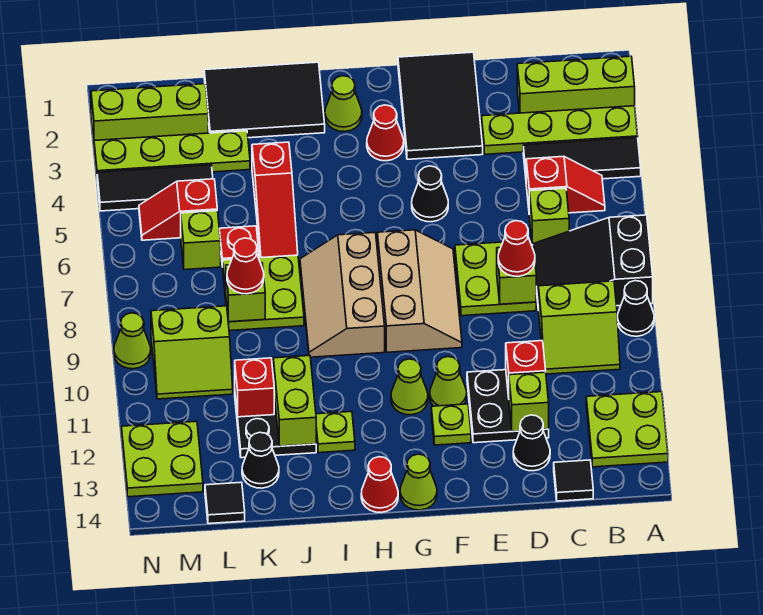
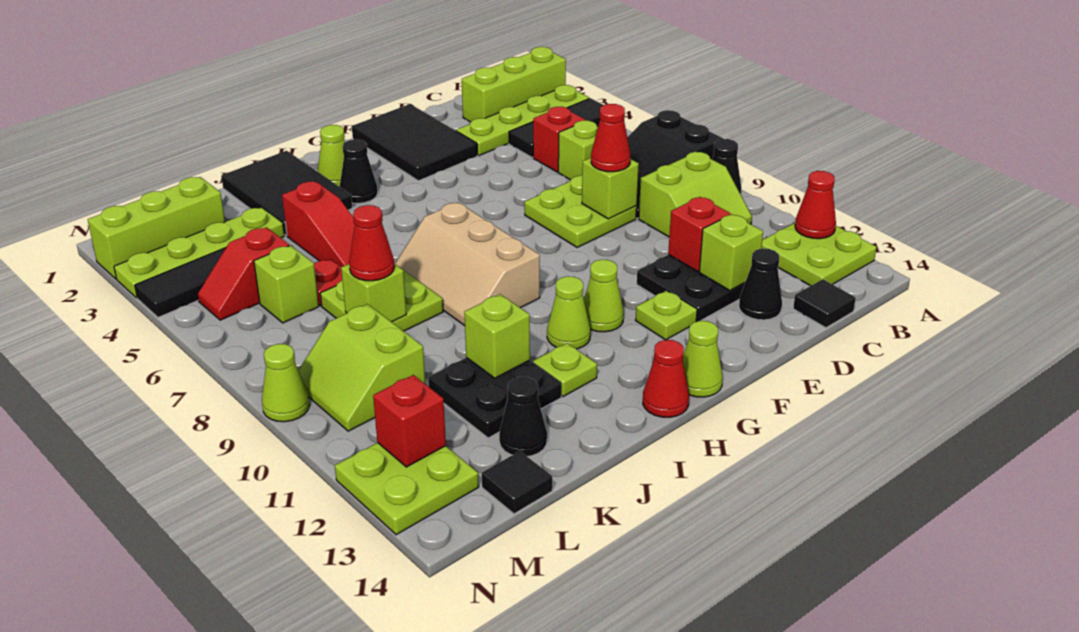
black cone F5 level 1 -> black cone H3 level 1
tan slope F7:G9 level 1 top G -> none
lime cone F11 level 1 -> lime cone H11 level 1
red cone G3 level 1 -> red cone A12 level 2
black tile I1:K2 level 1 -> black tile I1:J3 level 1
lime brick J11:J12 level 2 -> lime brick J11 level 2
red brick K11 level 2 -> red brick M12 level 2
lime slope L9:M10 level 1 top 9 -> lime slope L9:M10 level 1 top L

